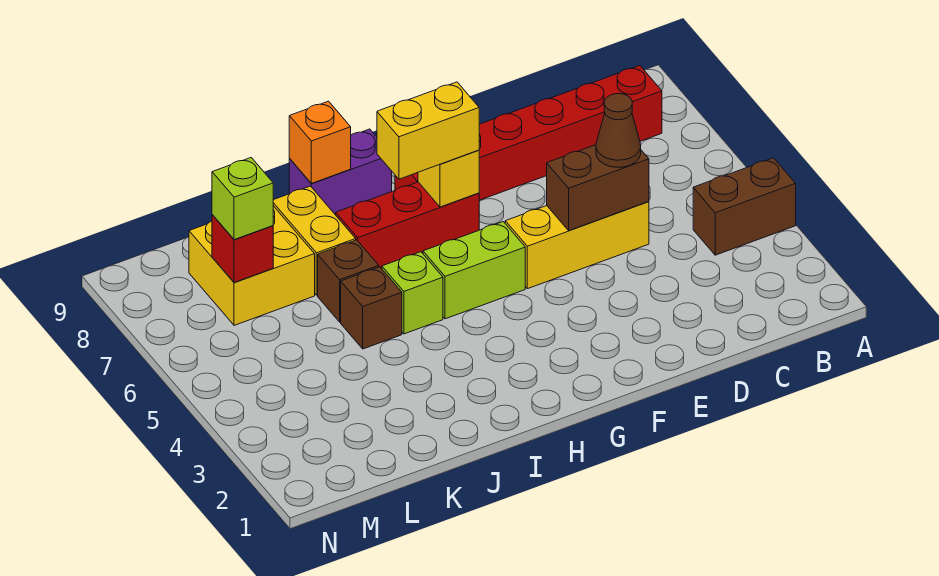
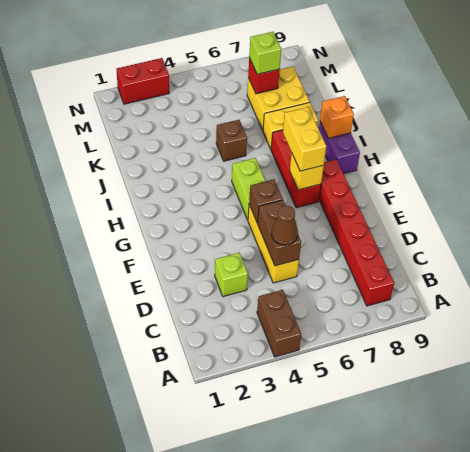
lime brick I5 level 1 -> lime brick D3 level 1
brown brick J6 level 1 -> brown brick F5 level 2
none -> red brick N2:N3 level 1

